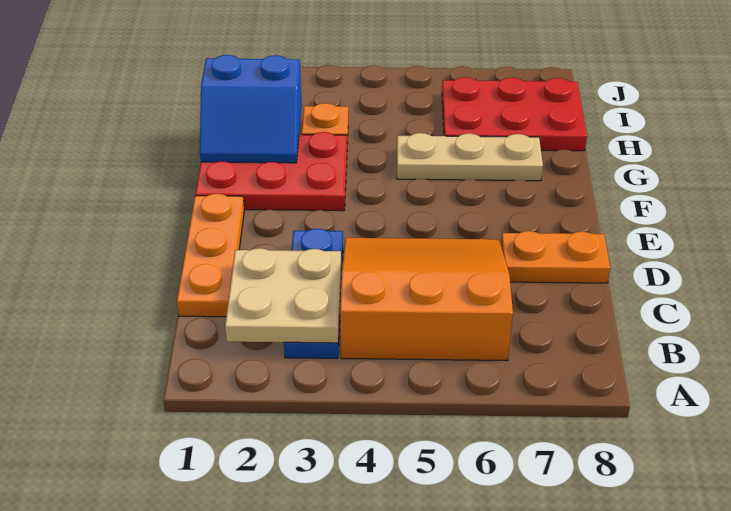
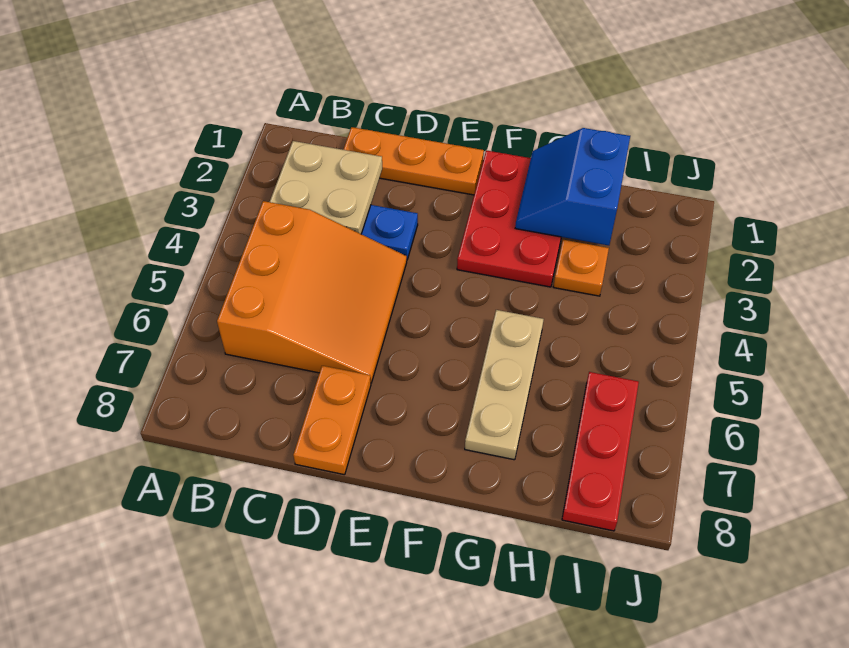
red plate H6:I8 level 1 -> red plate I6:I8 level 1

